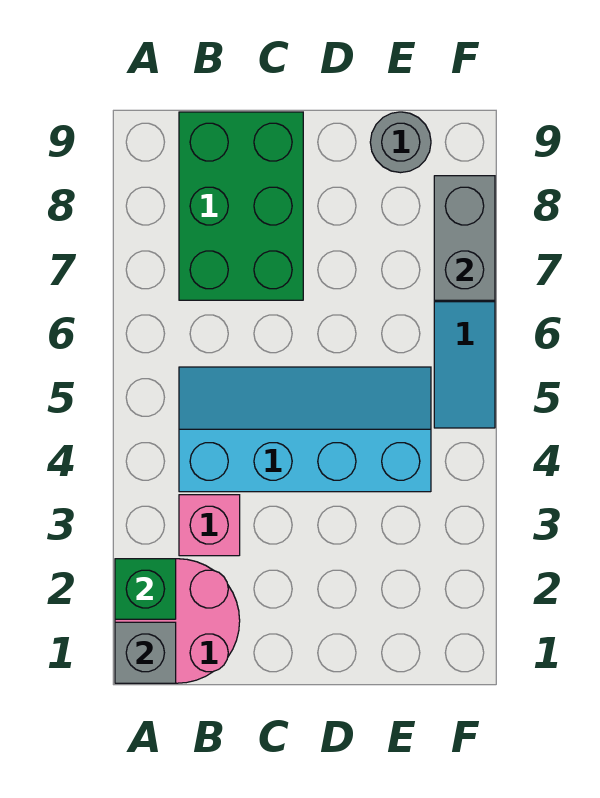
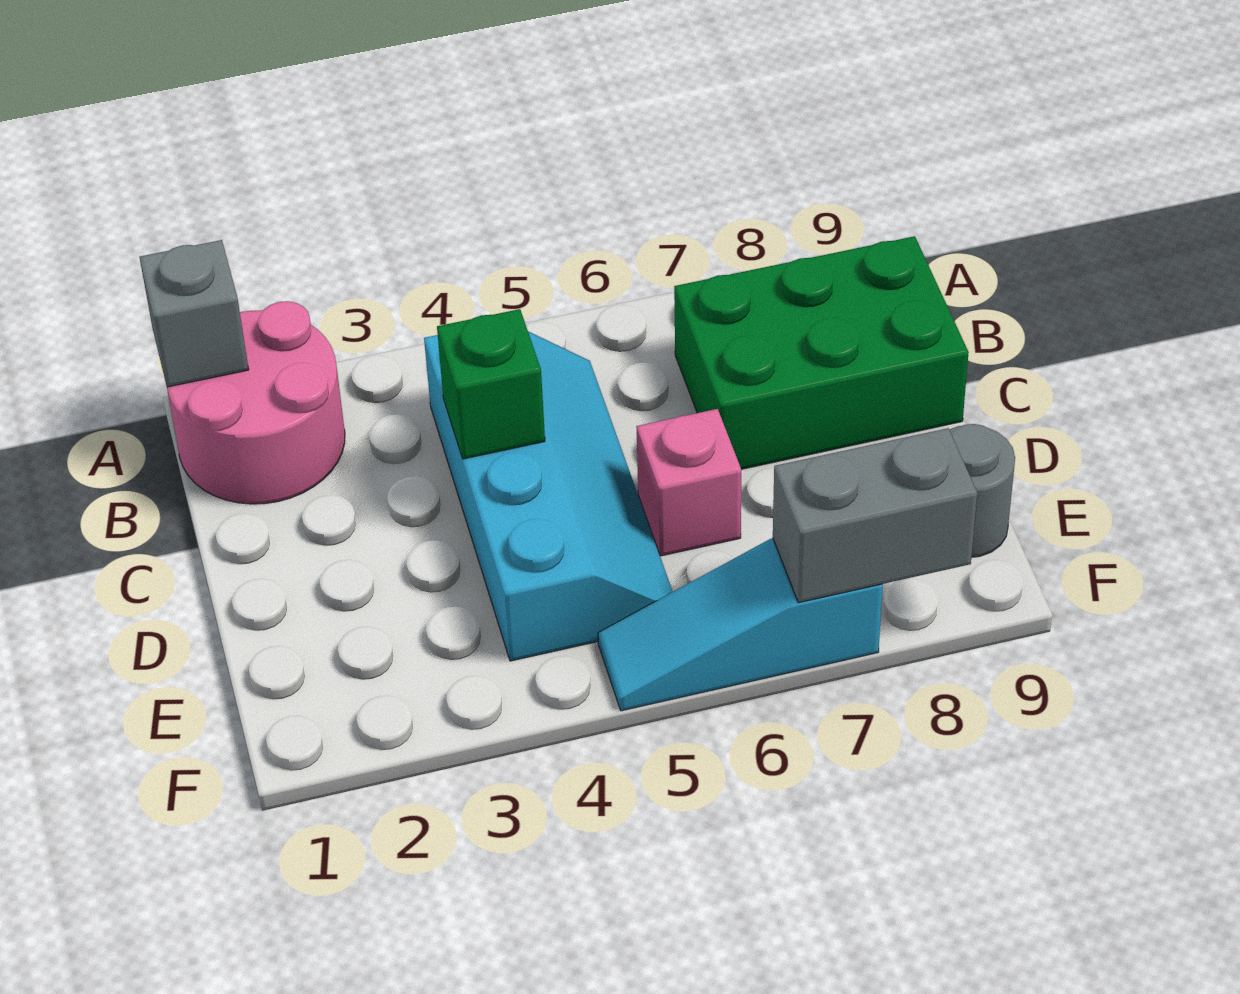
green brick A2 level 2 -> green brick C4 level 2
pink brick B3 level 1 -> pink brick D6 level 1

